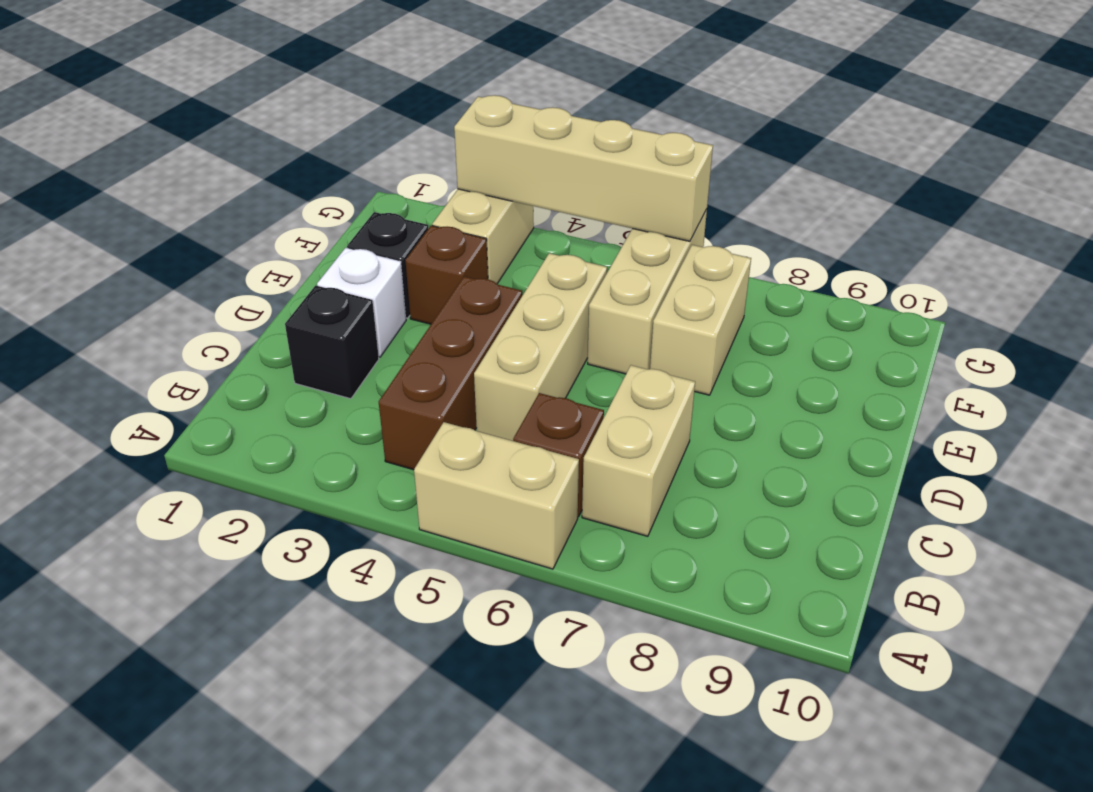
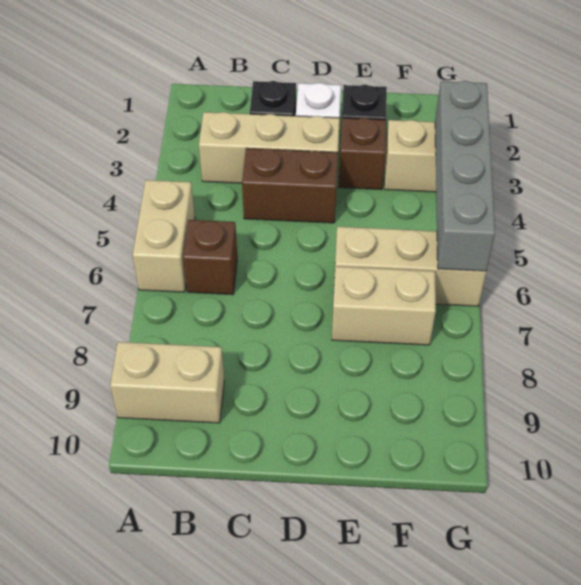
brown brick B4:D4 level 1 -> brown brick C4:D4 level 1
tan brick B7:C7 level 1 -> tan brick A9:B9 level 1
tan brick C5:E5 level 1 -> tan brick B3:D3 level 1
tan brick G3:G6 level 2 -> grey brick G3:G6 level 2

